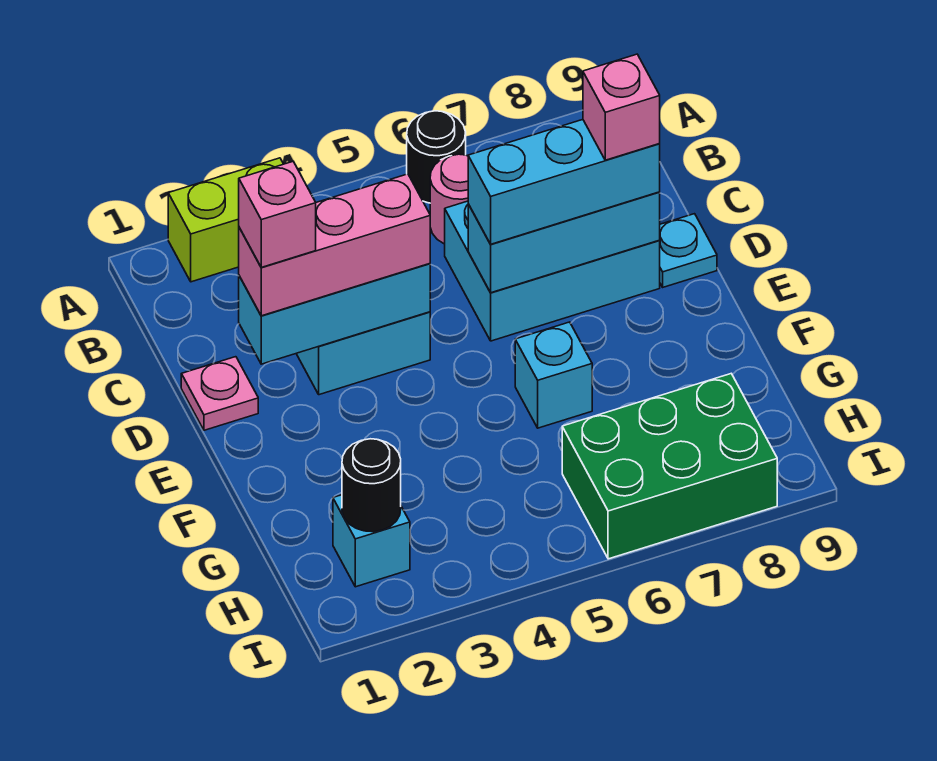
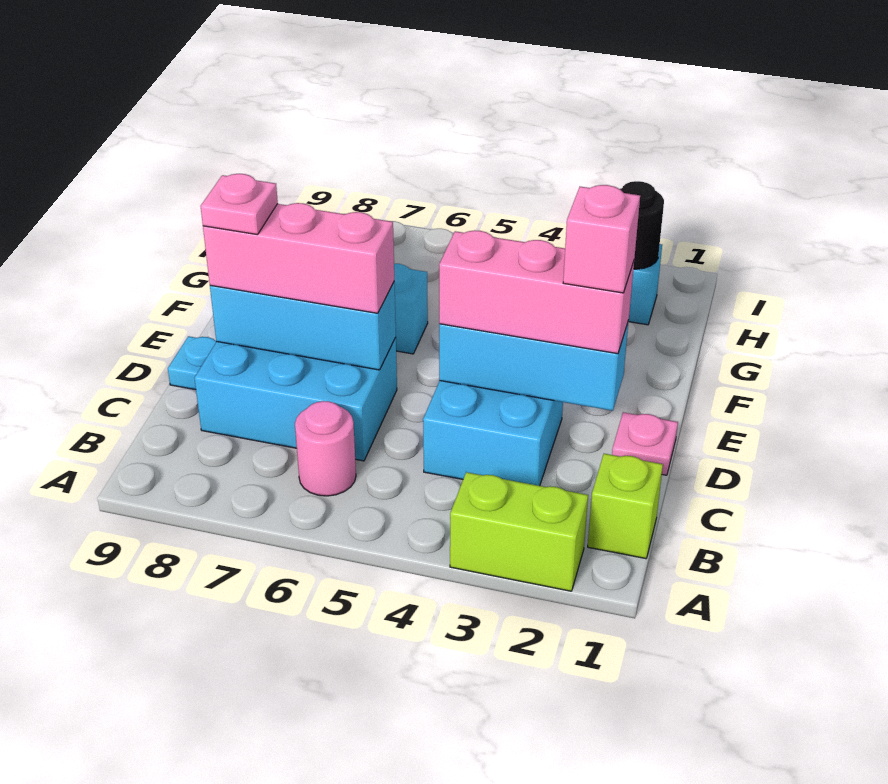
black round brick A6 level 1 -> none
none -> lime brick B1 level 1
cyan brick D6:D8 level 3 -> pink brick D6:D8 level 3
pink brick D8 level 4 -> pink plate D8 level 4
green brick H6:I8 level 1 -> none

